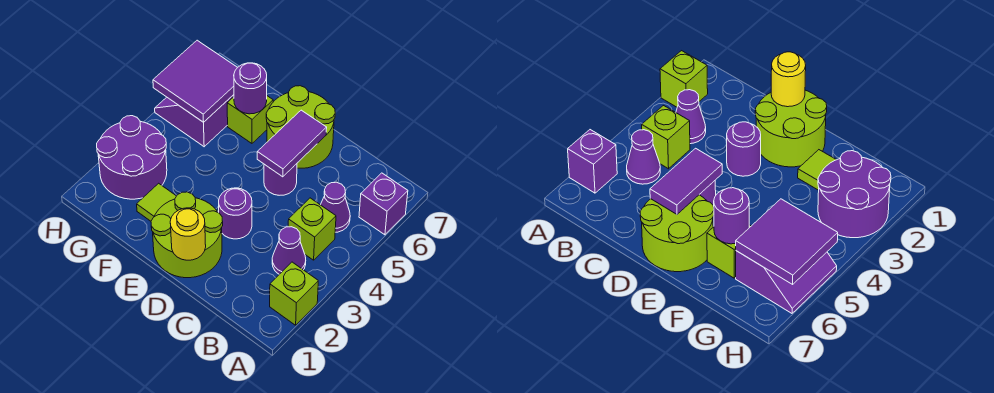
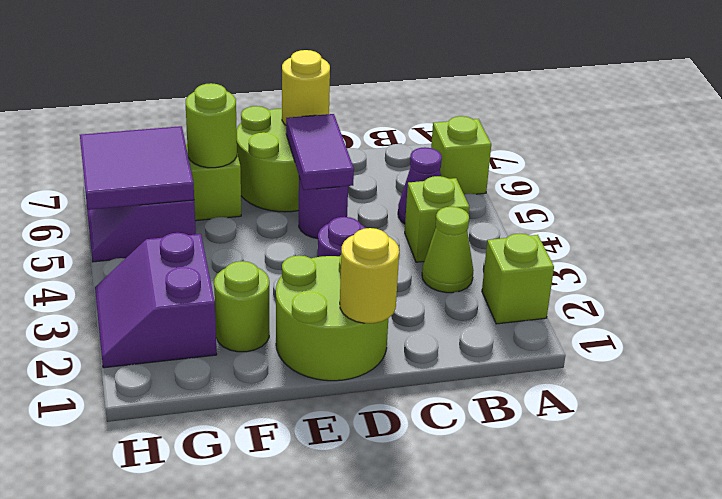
purple brick A6 level 1 -> lime brick A6 level 1
purple cone B3 level 1 -> lime cone B3 level 1
none -> yellow round brick D7 level 2
lime tile F2 level 1 -> lime round brick F2 level 1
purple round brick F6 level 2 -> lime round brick F6 level 2
purple round brick G2:H3 level 1 -> purple slope G2:H3 level 1 top G

